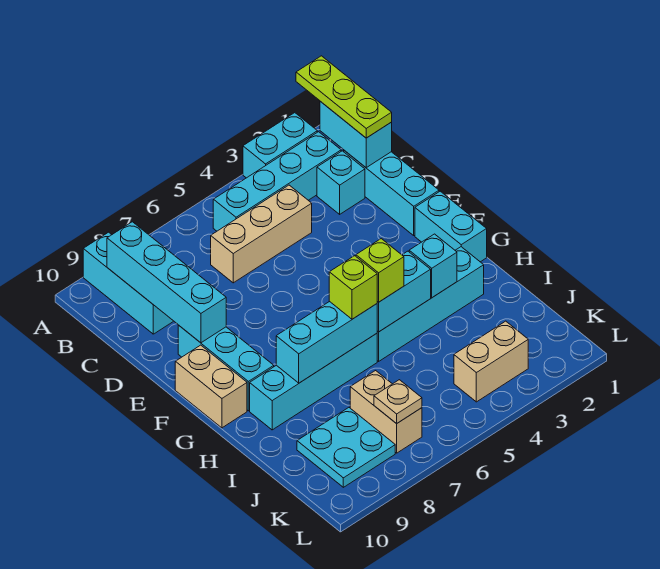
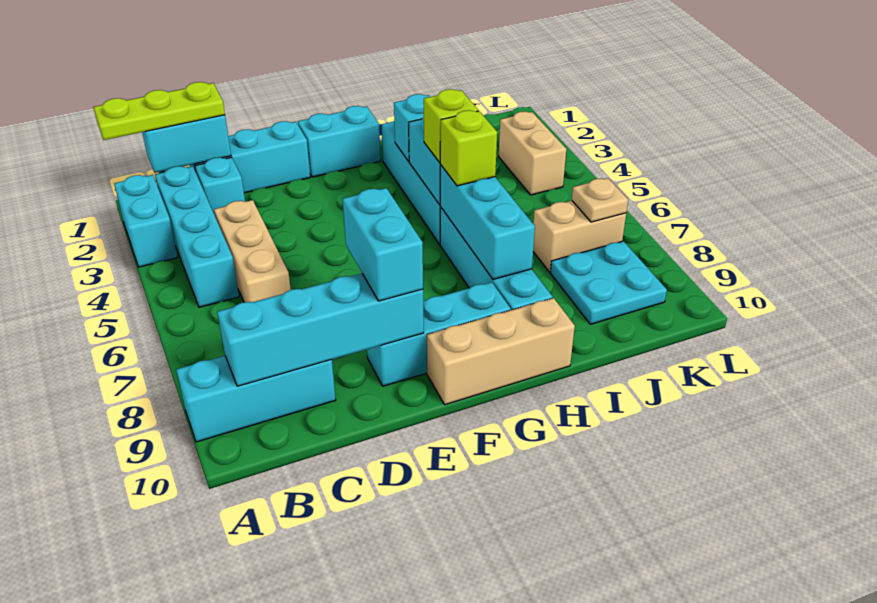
none -> cyan brick E8:E9 level 3
tan brick F10:G10 level 1 -> tan brick F10:H10 level 1

